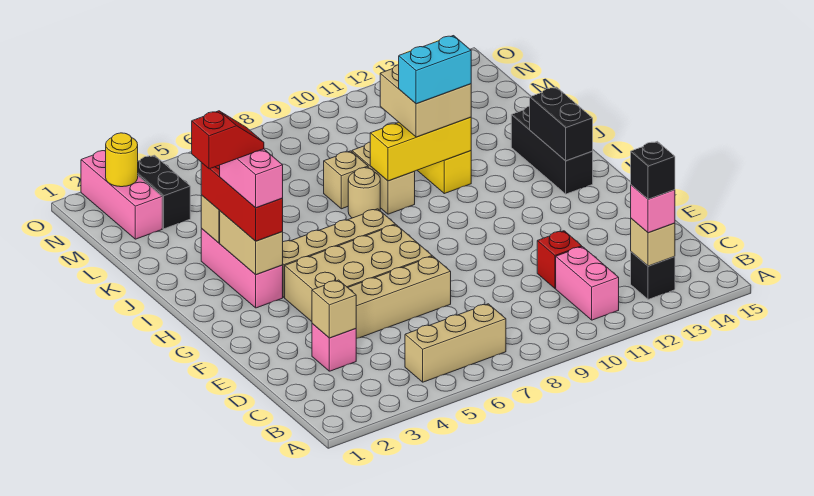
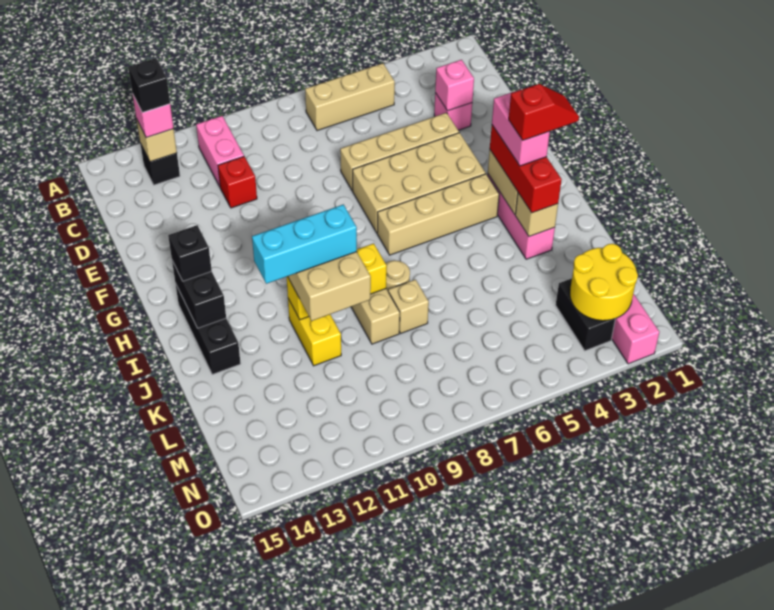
tan brick D3 level 2 -> pink brick D3 level 2
none -> black brick H14 level 3
red slope I2:I3 level 5 top 2 -> red slope I2:I3 level 5 top 3
cyan brick J10:J11 level 4 -> cyan brick J10:J12 level 4
yellow round brick N2 level 2 -> yellow round brick M2:N3 level 2

